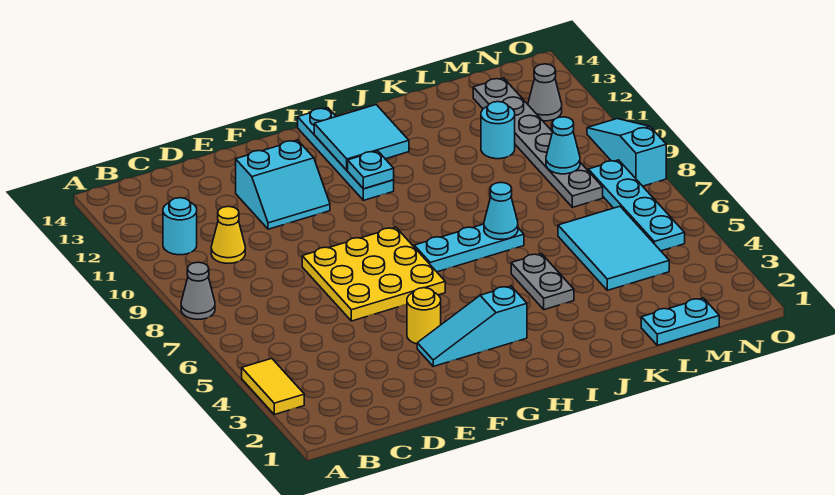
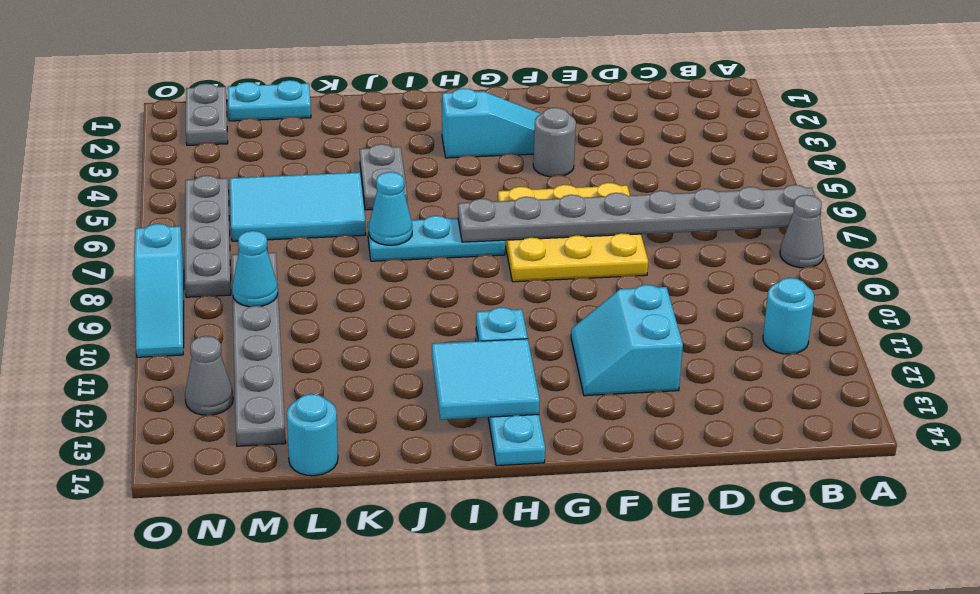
yellow tile A3:A4 level 1 -> none
none -> grey plate A7:H7 level 2
yellow cone C10 level 1 -> none
cyan slope E11:F12 level 1 top 12 -> cyan slope E11:F12 level 1 top E
yellow round brick F4 level 1 -> grey round brick F4 level 1
cyan tile L4:M6 level 1 -> cyan tile K5:M6 level 1
cyan round brick L11 level 1 -> cyan round brick L14 level 1
none -> grey plate N1:N2 level 1
cyan plate N5:N8 level 1 -> grey plate N5:N8 level 1

